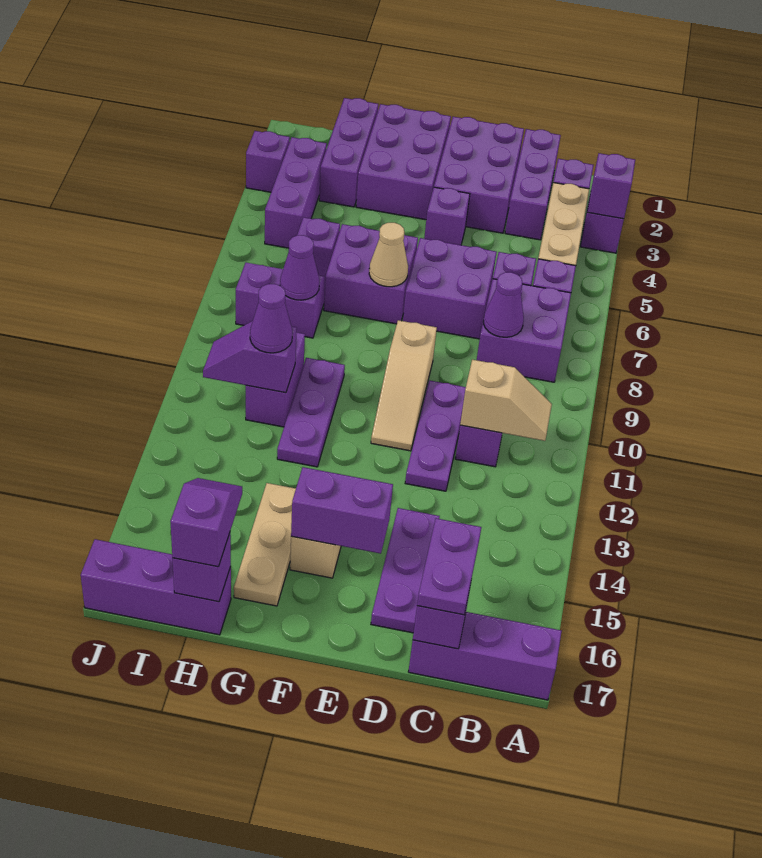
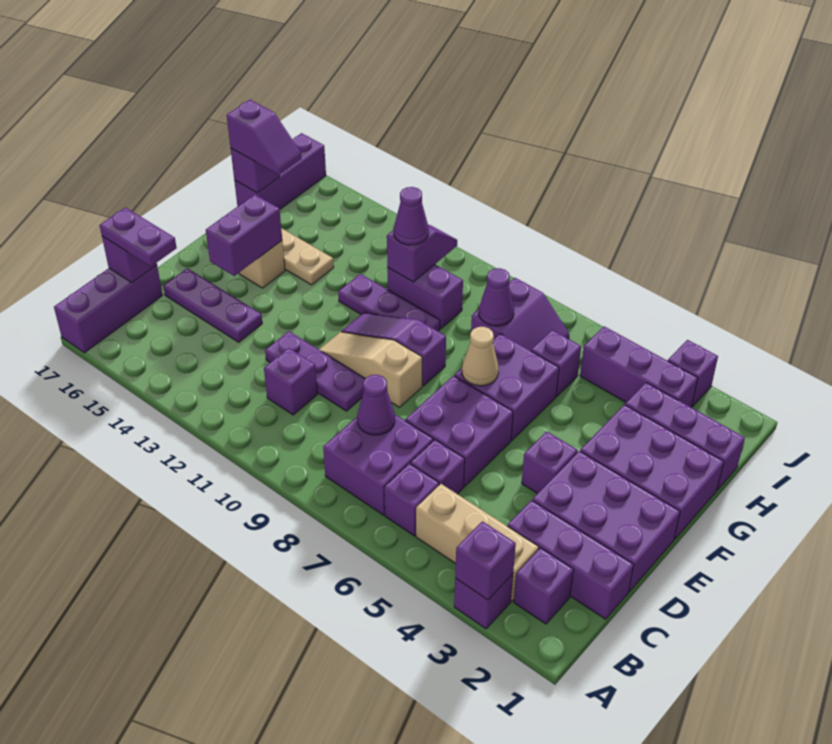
tan slope B11:C11 level 2 top C -> none
none -> purple slope F9:F11 level 1 top 9

